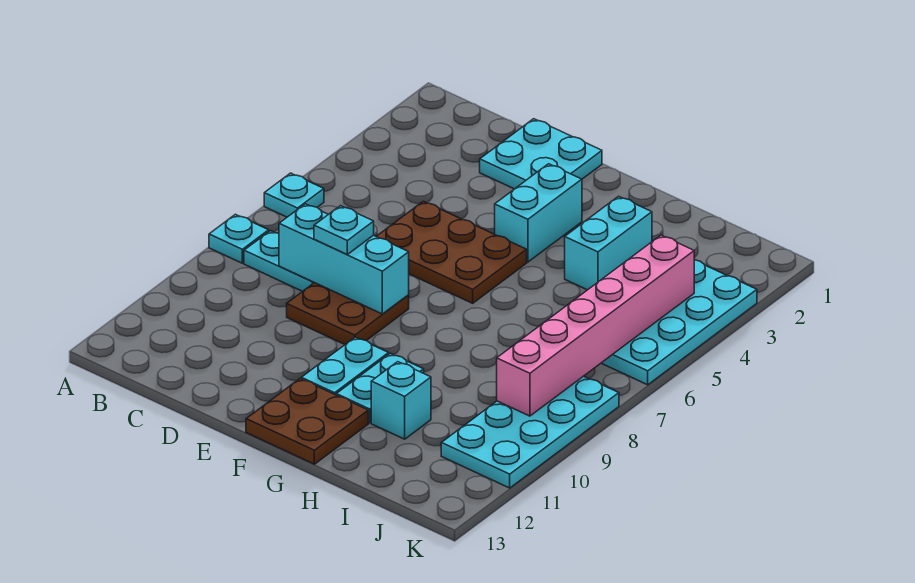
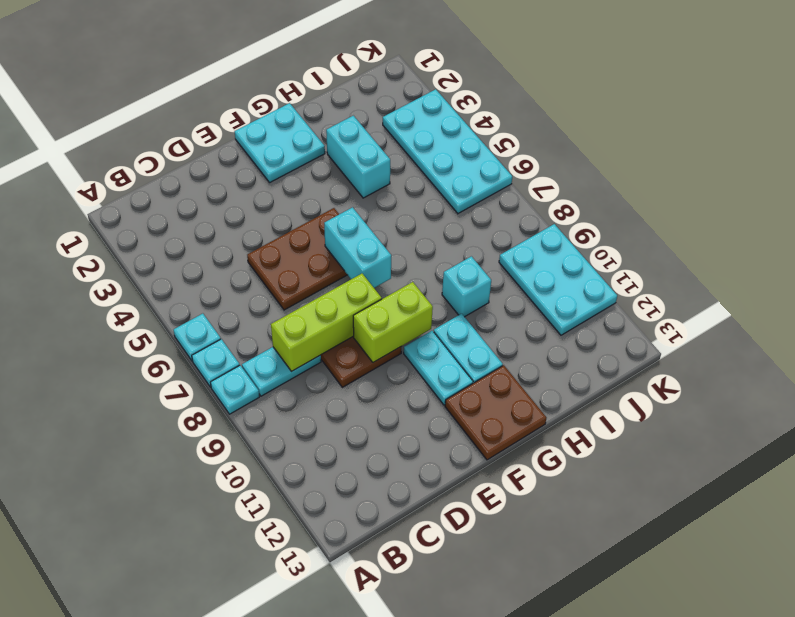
cyan brick C8:E8 level 2 -> lime brick C8:E8 level 2
cyan plate D1:E2 level 1 -> cyan plate F1:G2 level 1
cyan plate D8 level 3 -> cyan plate A7 level 1
none -> lime brick E9:F9 level 2
cyan brick F3:F4 level 1 -> cyan brick F6:F7 level 2
cyan brick H11 level 1 -> cyan brick H9 level 1
pink brick J4:J9 level 2 -> none
cyan plate J8:K11 level 1 -> cyan plate J9:K11 level 1

